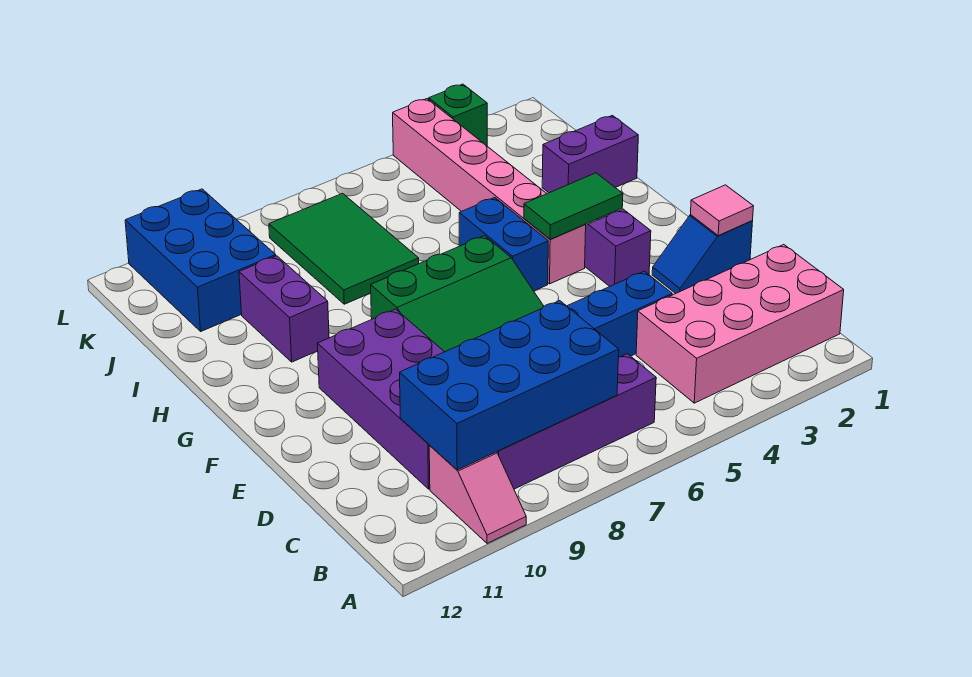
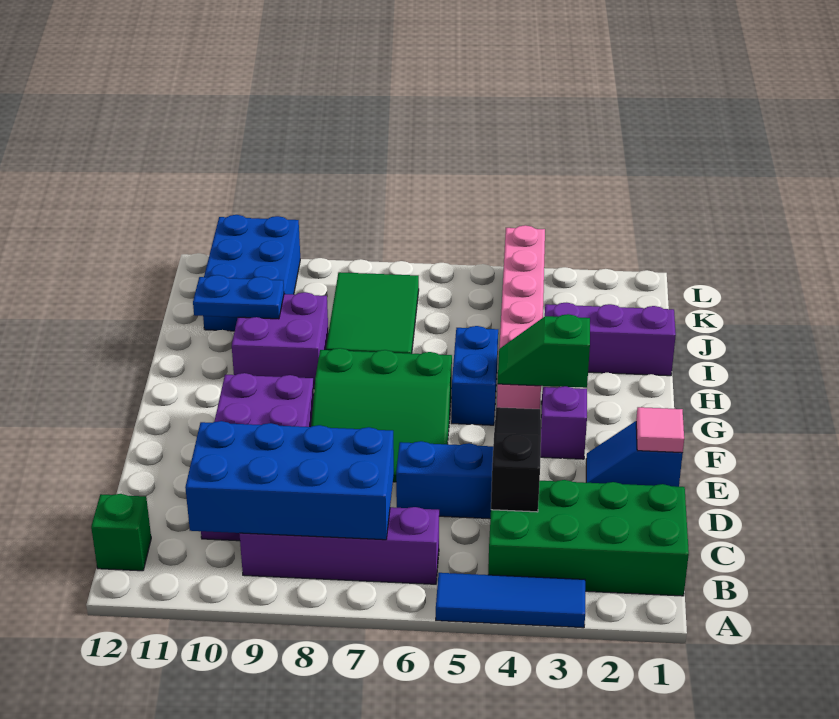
none -> blue tile A3:A5 level 1
pink slope A10:B10 level 1 top B -> none
pink brick B1:C4 level 1 -> green brick B1:C4 level 1
none -> black slope C4:E4 level 2 top C
green tile G3:G4 level 2 -> green slope G3:G4 level 2 top 3
purple brick H10:I10 level 1 -> purple brick H9:I10 level 1
purple brick I1:I2 level 1 -> purple brick I1:I3 level 1
none -> blue plate I10:I11 level 2
green brick L3 level 1 -> green brick B12 level 1

